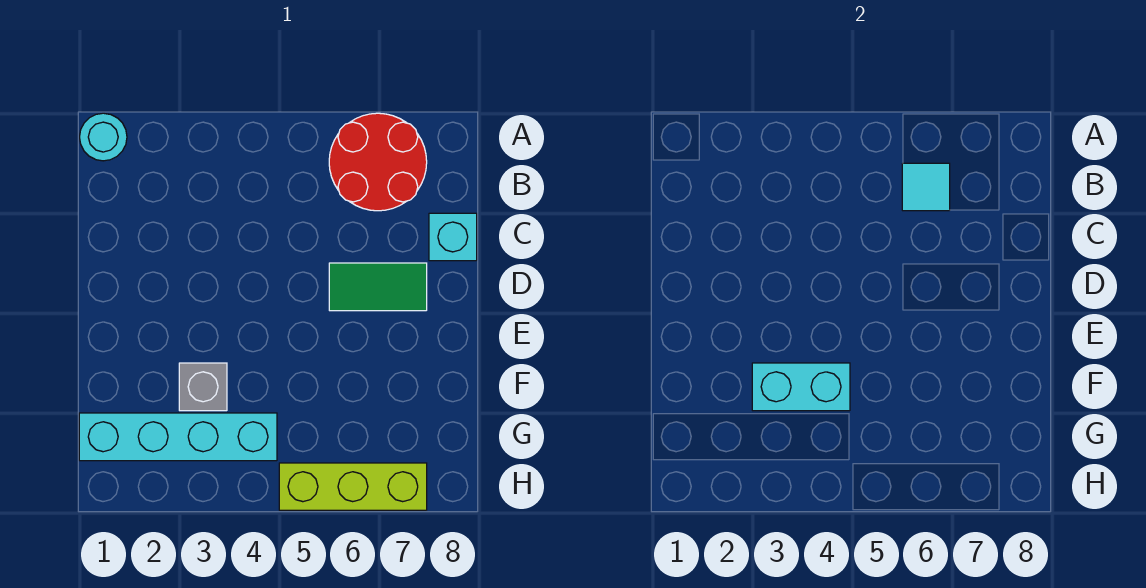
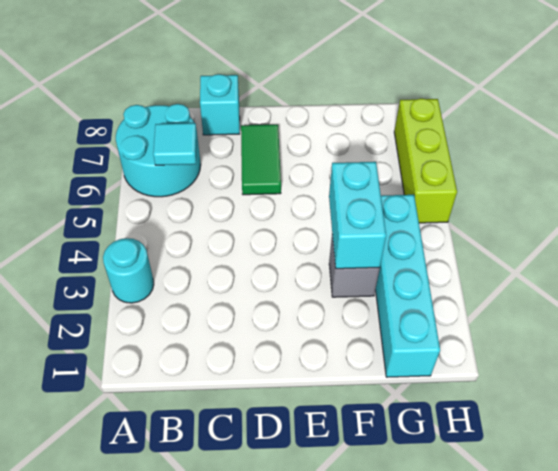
cyan round brick A1 level 1 -> cyan round brick A3 level 1
red round brick A6:B7 level 1 -> cyan round brick A6:B7 level 1

